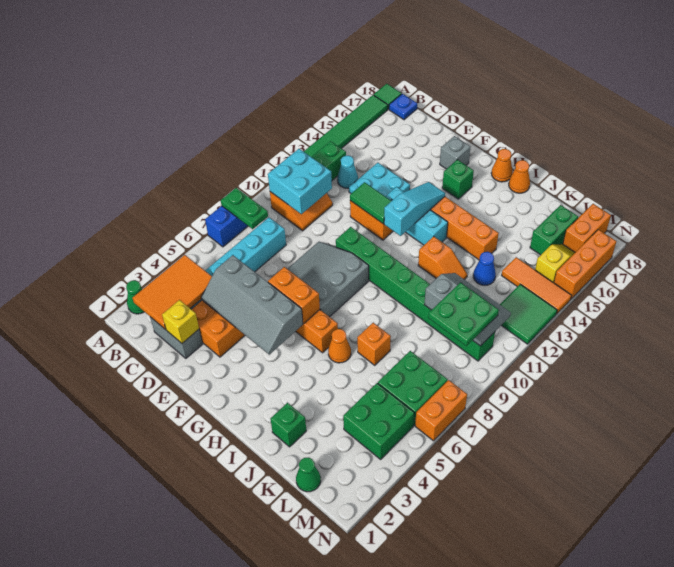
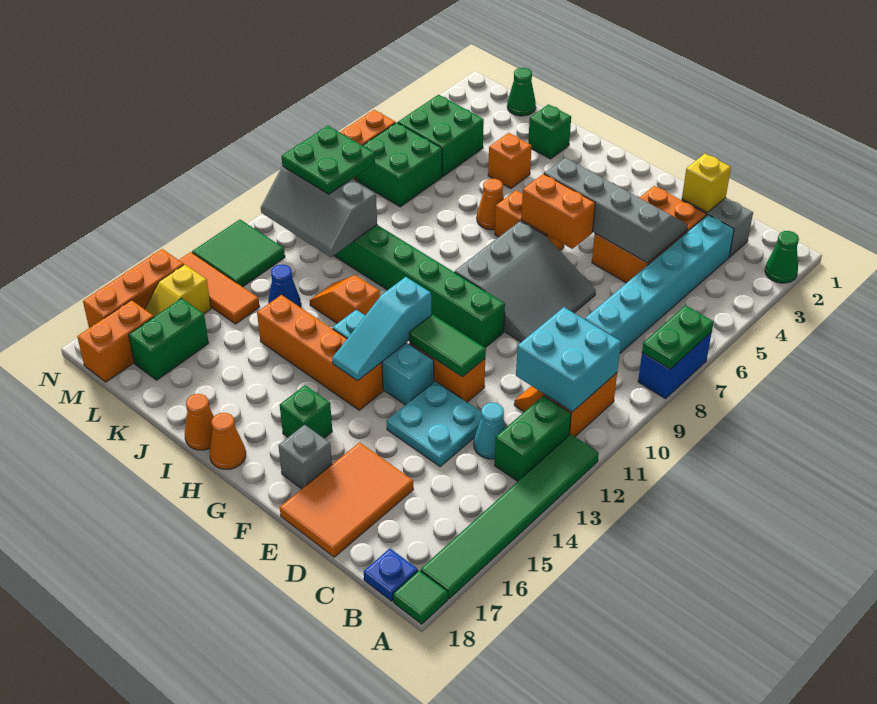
green plate A8:B8 level 2 -> green plate A7:A8 level 2
orange tile B2:C4 level 2 -> orange tile D16:E18 level 1
orange brick J7 level 1 -> orange brick J4 level 1

